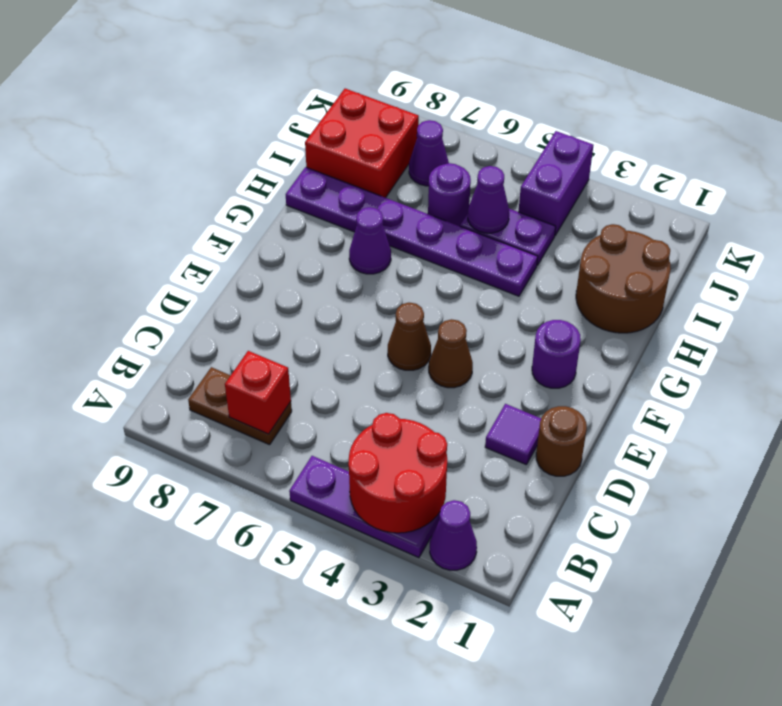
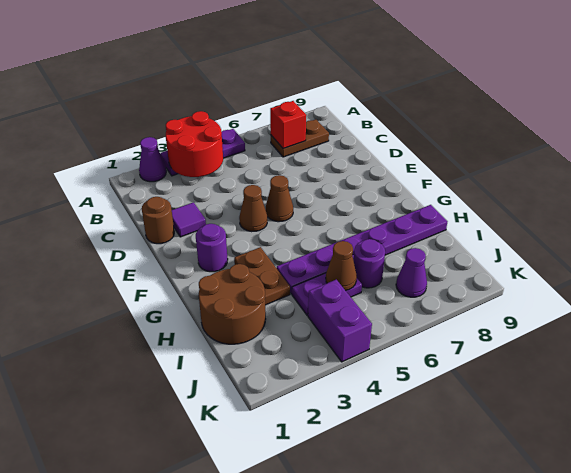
none -> brown plate G3:H3 level 1
purple cone G7 level 1 -> none
purple cone I5 level 2 -> brown cone I5 level 2
red brick I8:J9 level 1 -> none

